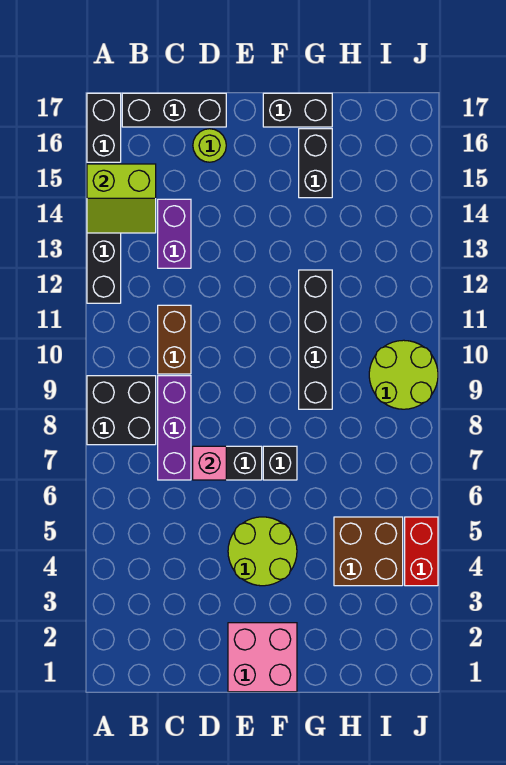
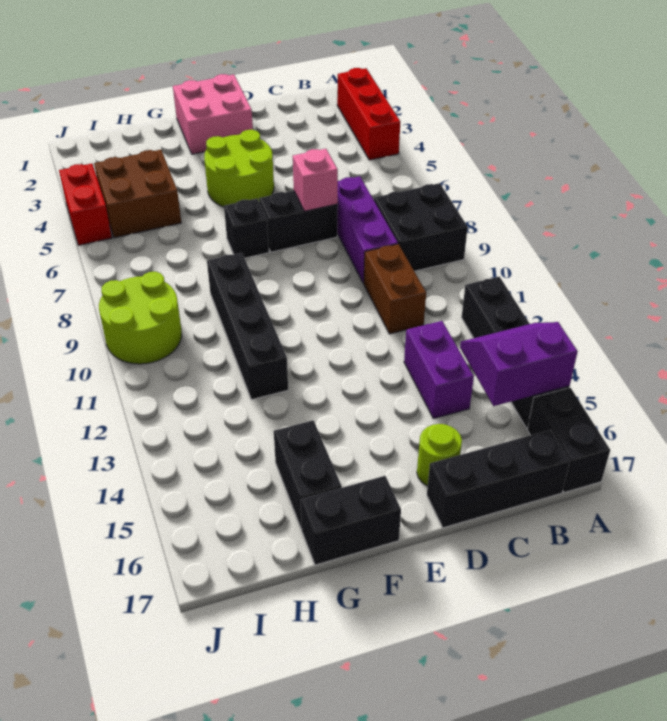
none -> red brick A2:A4 level 1
lime slope A14:B15 level 2 top 15 -> purple slope A14:B15 level 2 top 15

